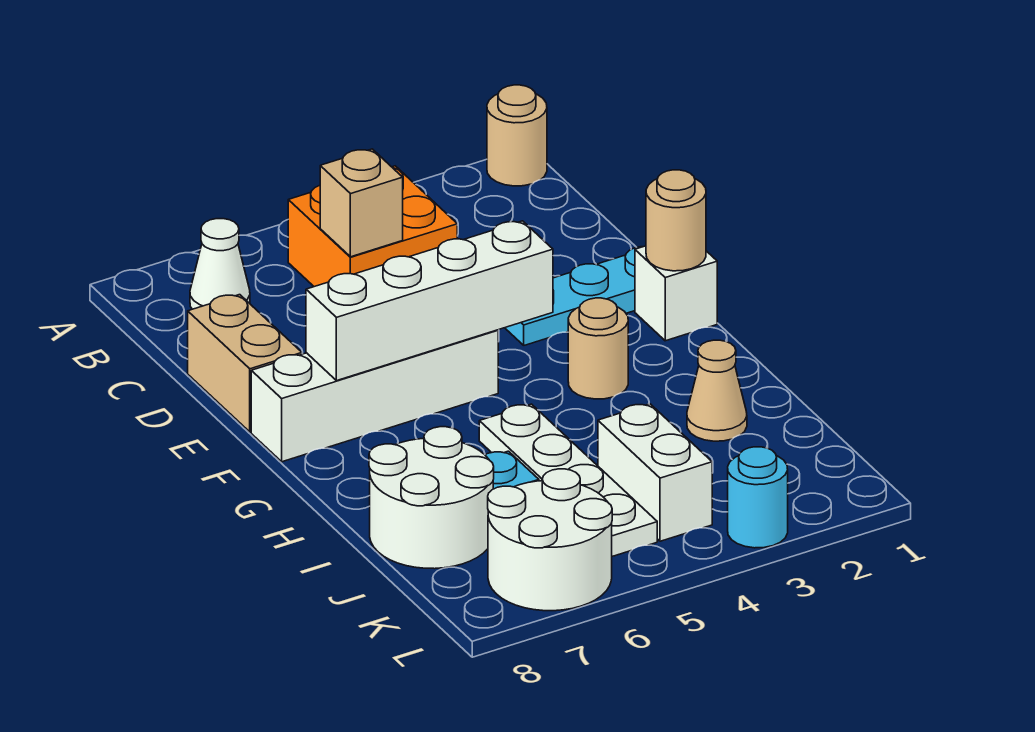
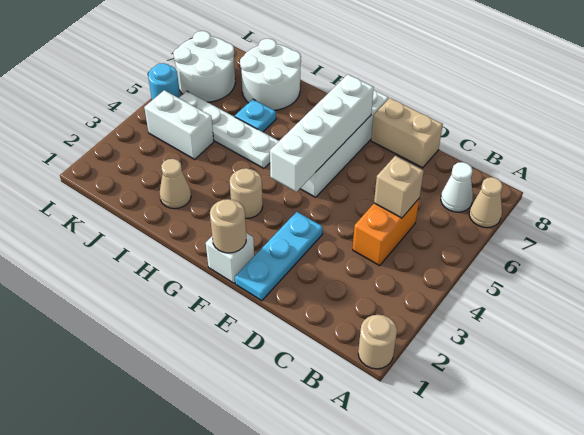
none -> tan cone A7 level 1
orange brick B4:C5 level 1 -> orange brick C4:C5 level 1
cyan round brick L3 level 1 -> cyan round brick L5 level 1

